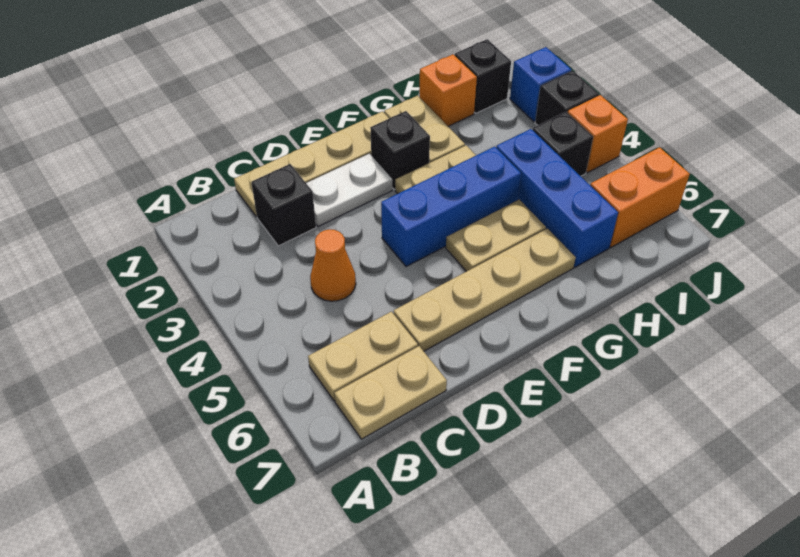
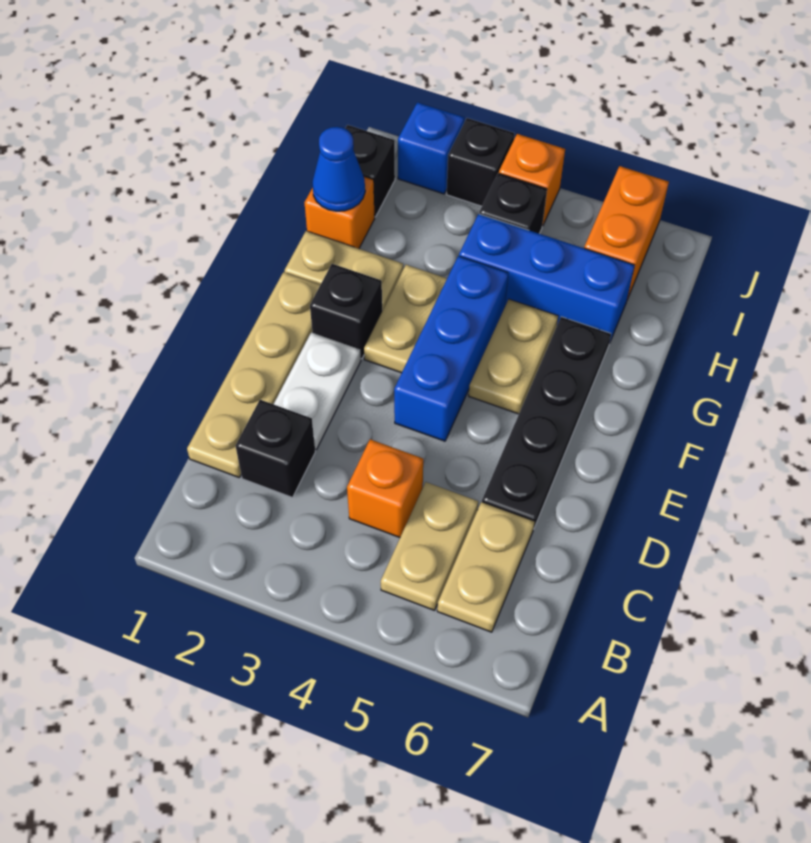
tan plate B7:C7 level 1 -> tan plate B5:C5 level 1
orange cone C4 level 1 -> orange brick C4 level 1
tan plate D6:G6 level 1 -> black plate D6:G6 level 1
none -> blue cone H1 level 2

